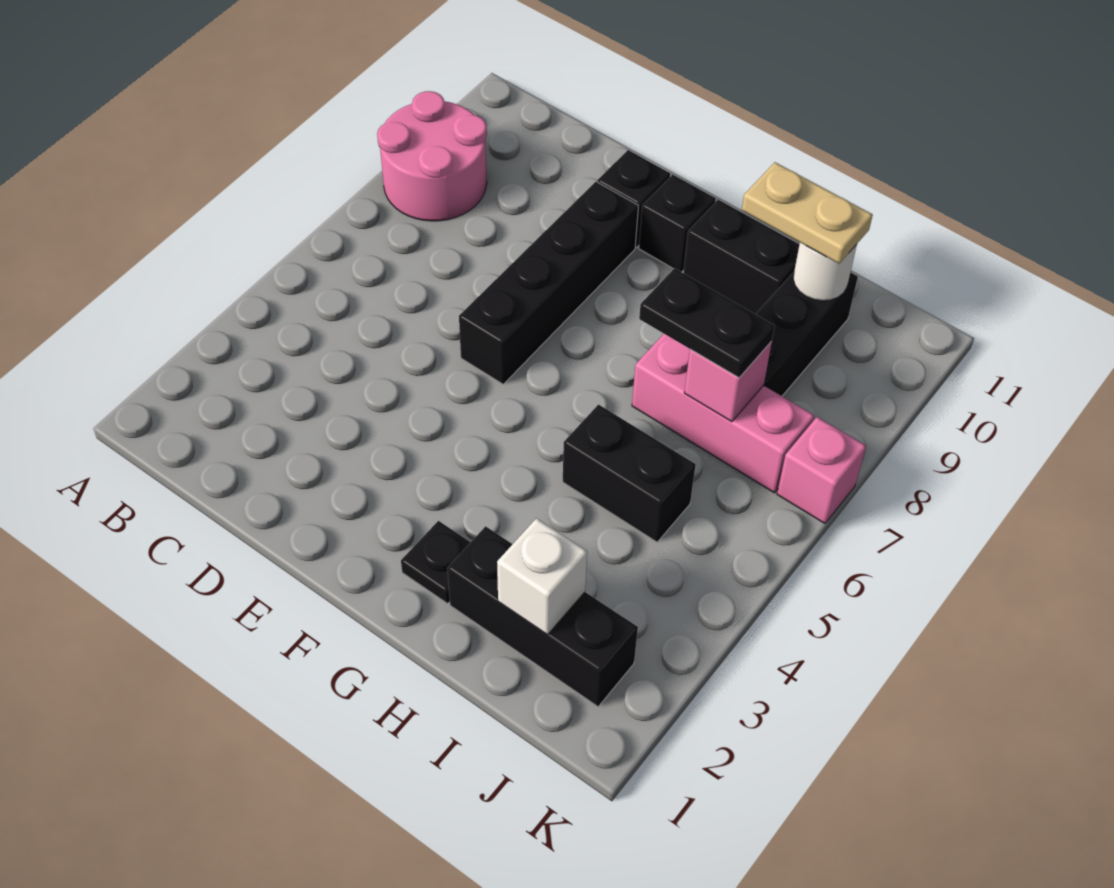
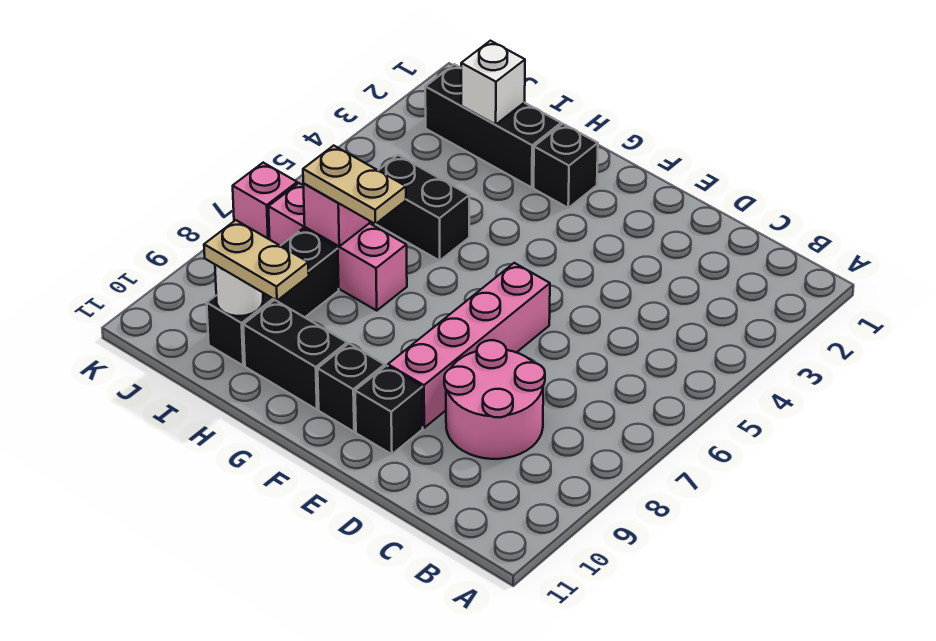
pink round brick A8:B9 level 1 -> pink round brick C8:D9 level 1
black brick E6:E9 level 1 -> pink brick E6:E9 level 1
black plate G2 level 1 -> black brick G2 level 1
black plate H7:I7 level 3 -> tan plate H7:I7 level 3

